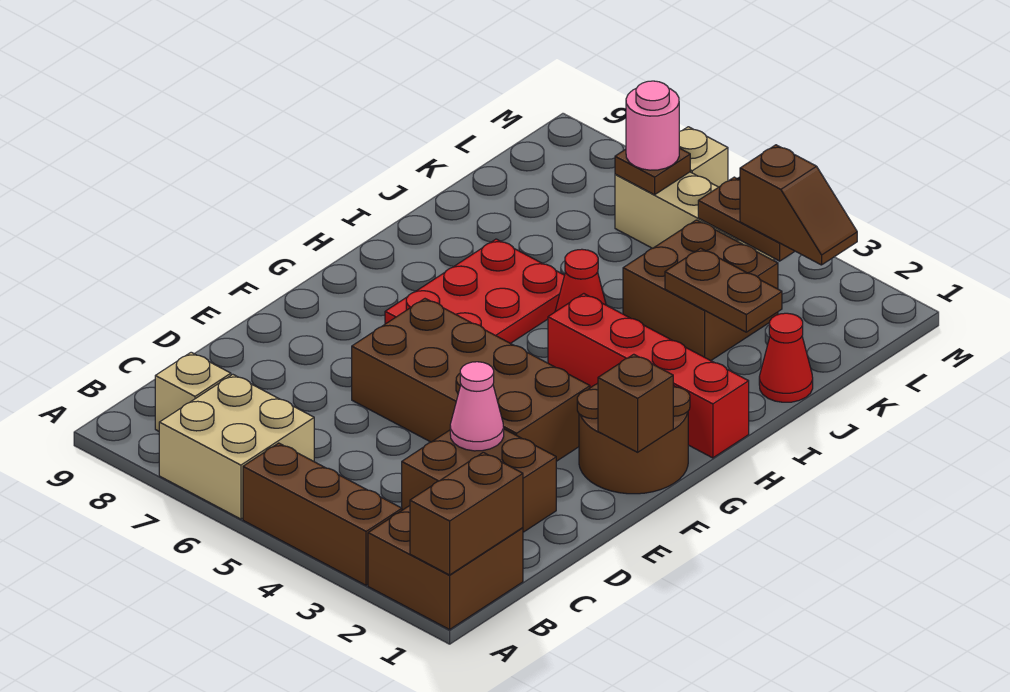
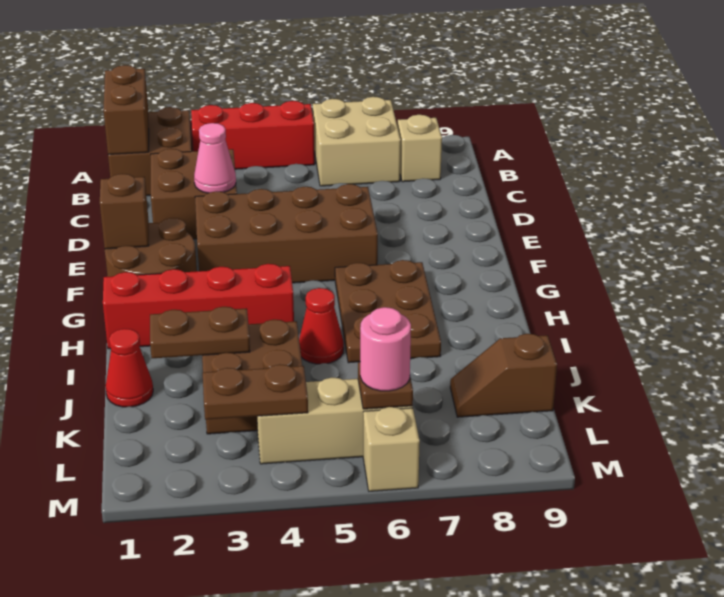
brown brick A3:A5 level 1 -> red brick A3:A5 level 1
red plate G6:I7 level 1 -> brown plate G6:I7 level 1
brown slope L2:L3 level 3 top 3 -> brown slope K8:K9 level 1 top 9

